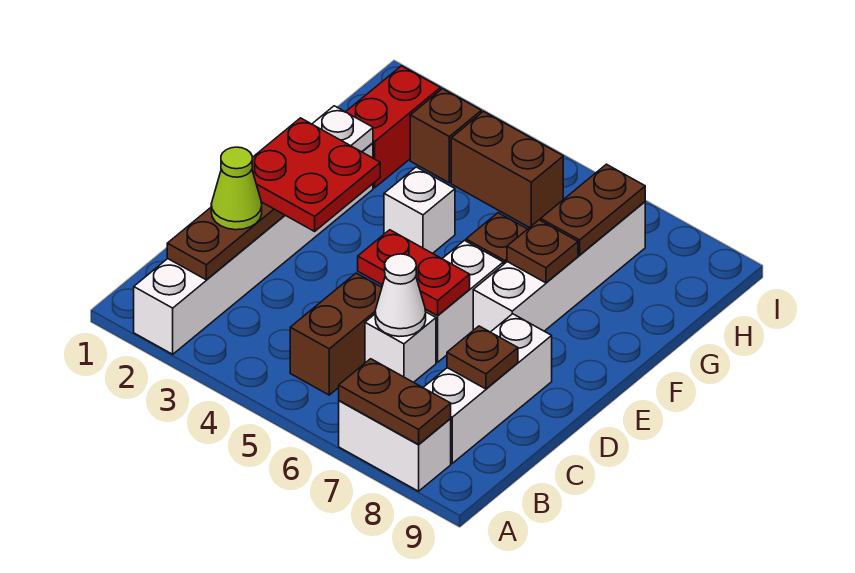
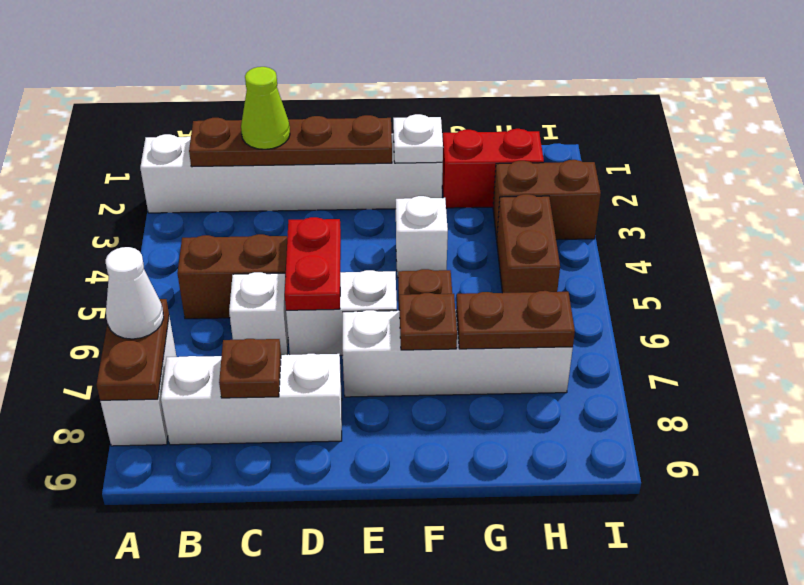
white cone C6 level 2 -> white cone A7 level 3
red plate D2:E3 level 3 -> none
brown brick H3 level 1 -> brown brick H3:I3 level 1

